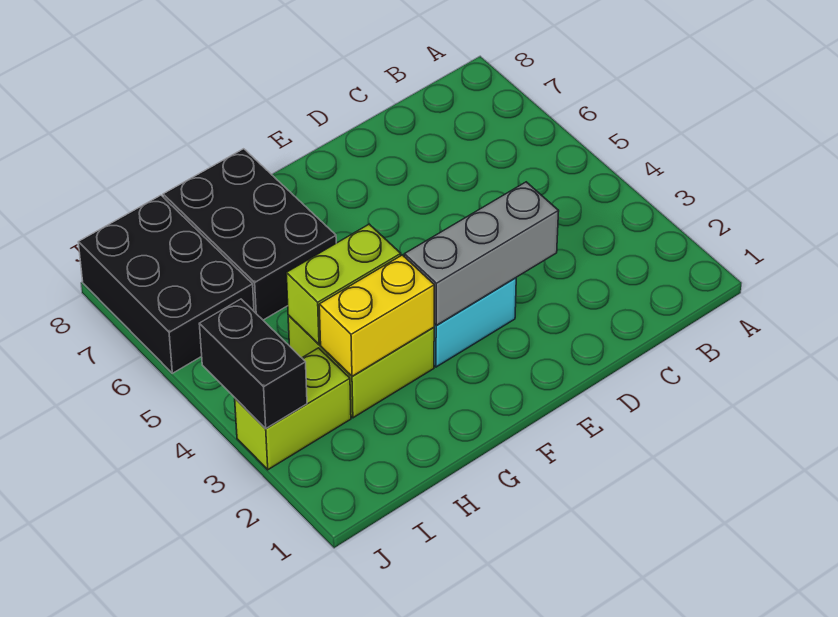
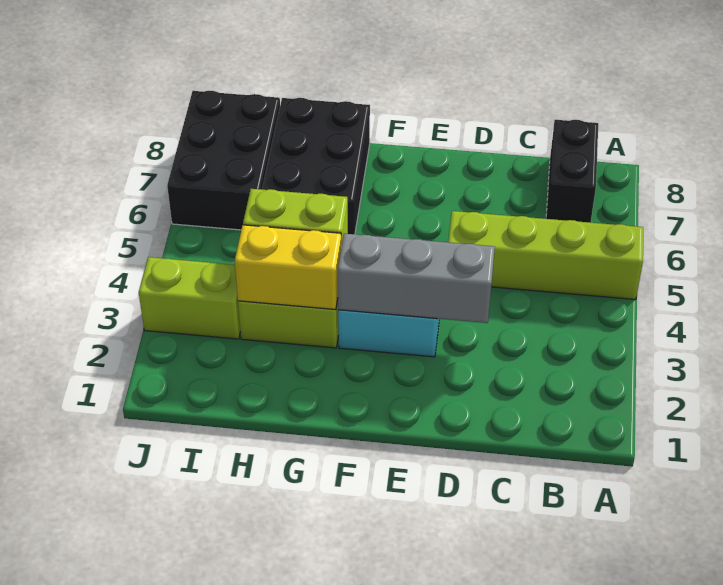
none -> lime brick A5:D5 level 1
black brick J3:J4 level 2 -> black brick B7:B8 level 1

